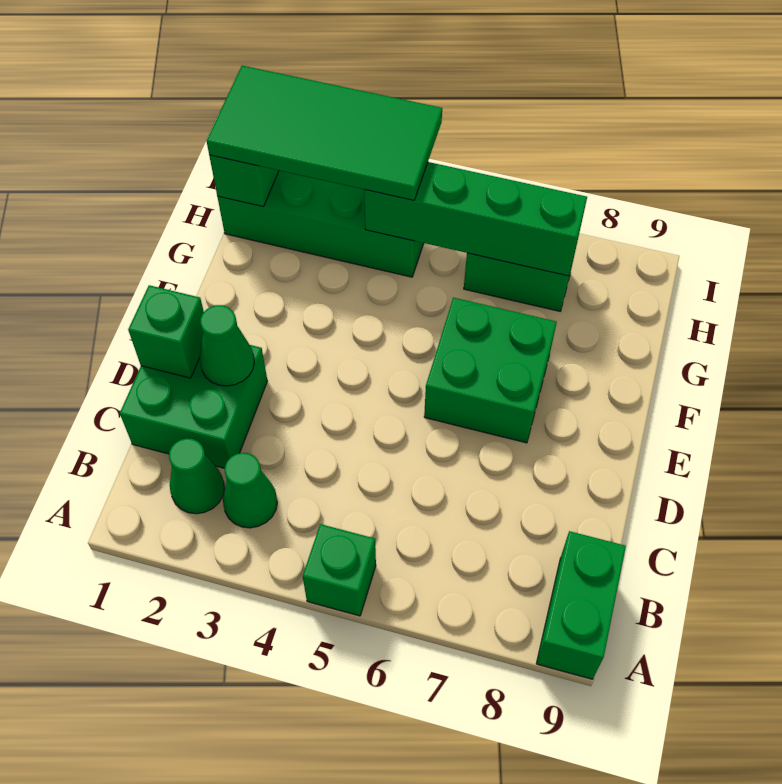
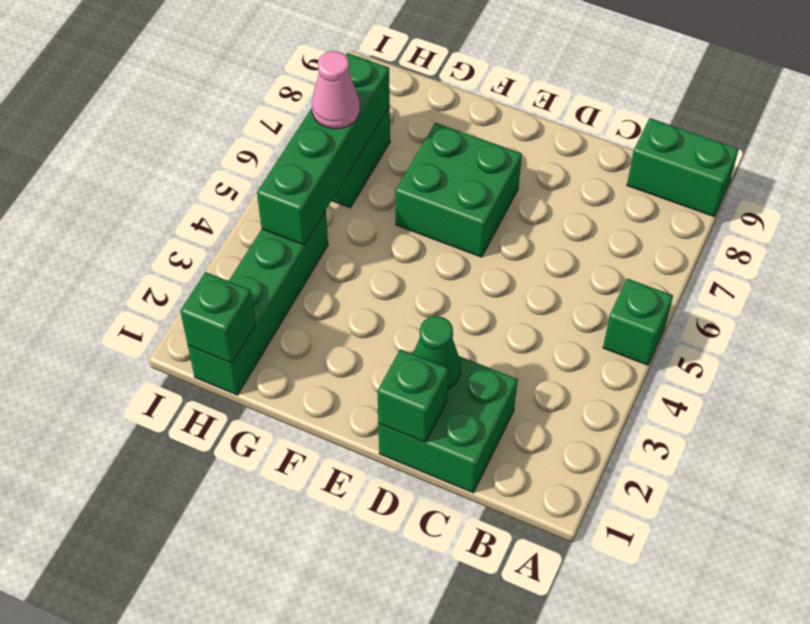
green cone B2 level 1 -> none
green cone B3 level 1 -> none
green tile H1:I4 level 3 -> none
none -> pink cone H6 level 3

